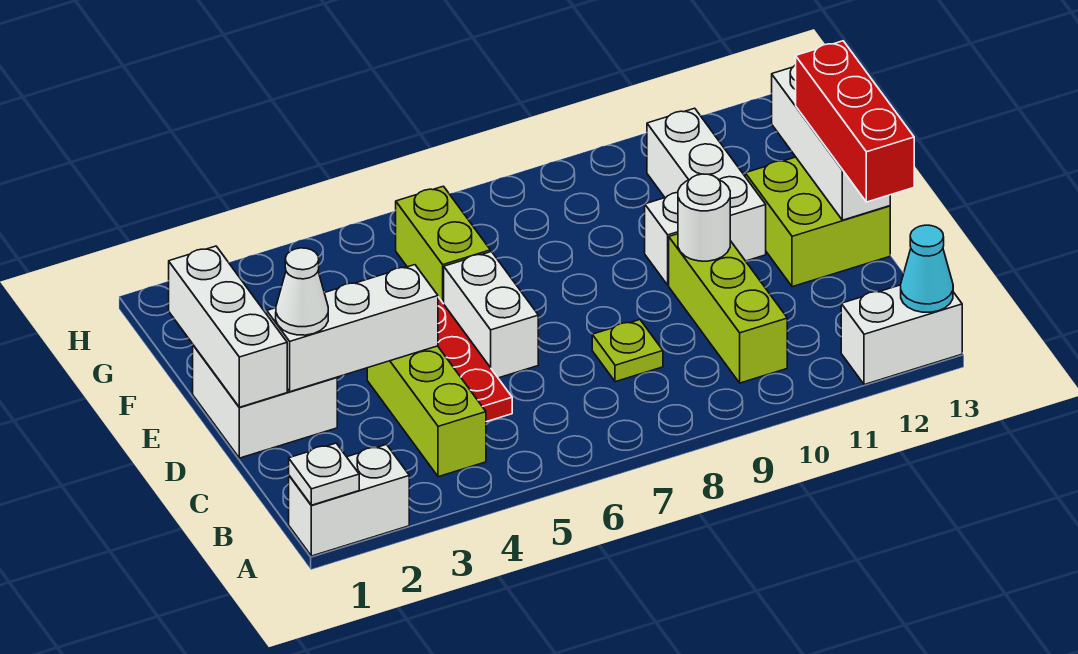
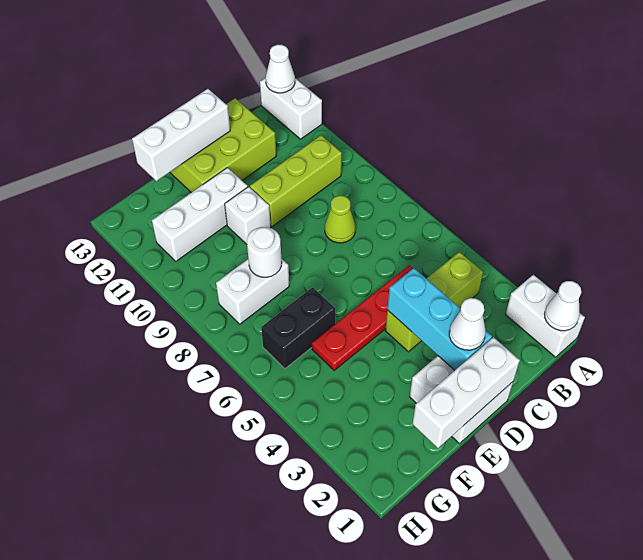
white plate A1 level 2 -> white cone A1 level 2
cyan cone A13 level 2 -> white cone A13 level 2
lime plate C8 level 1 -> lime cone C8 level 1
red brick C13:E13 level 3 -> none
white brick D2:D4 level 2 -> cyan brick D2:D4 level 2
white brick D6:E6 level 1 -> white brick F8:G8 level 1
white round brick D10 level 2 -> white round brick F8 level 2
lime brick D12:E13 level 1 -> lime brick C12:E13 level 1
lime brick F6:G6 level 1 -> black brick F6:G6 level 1

